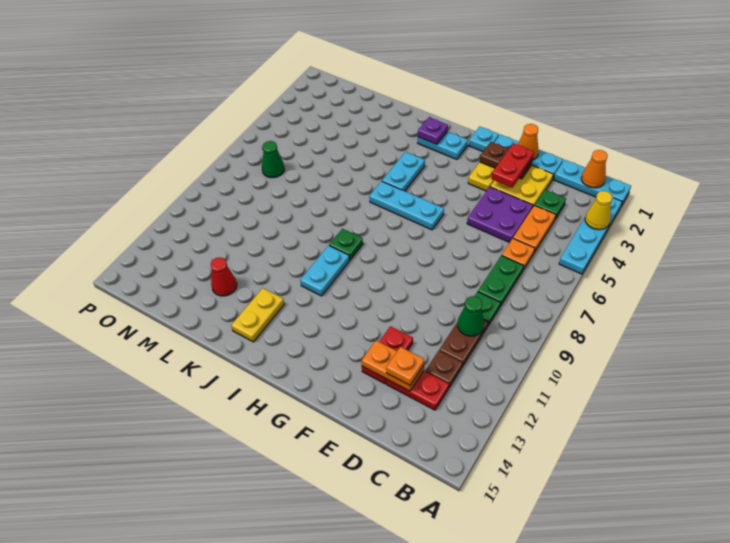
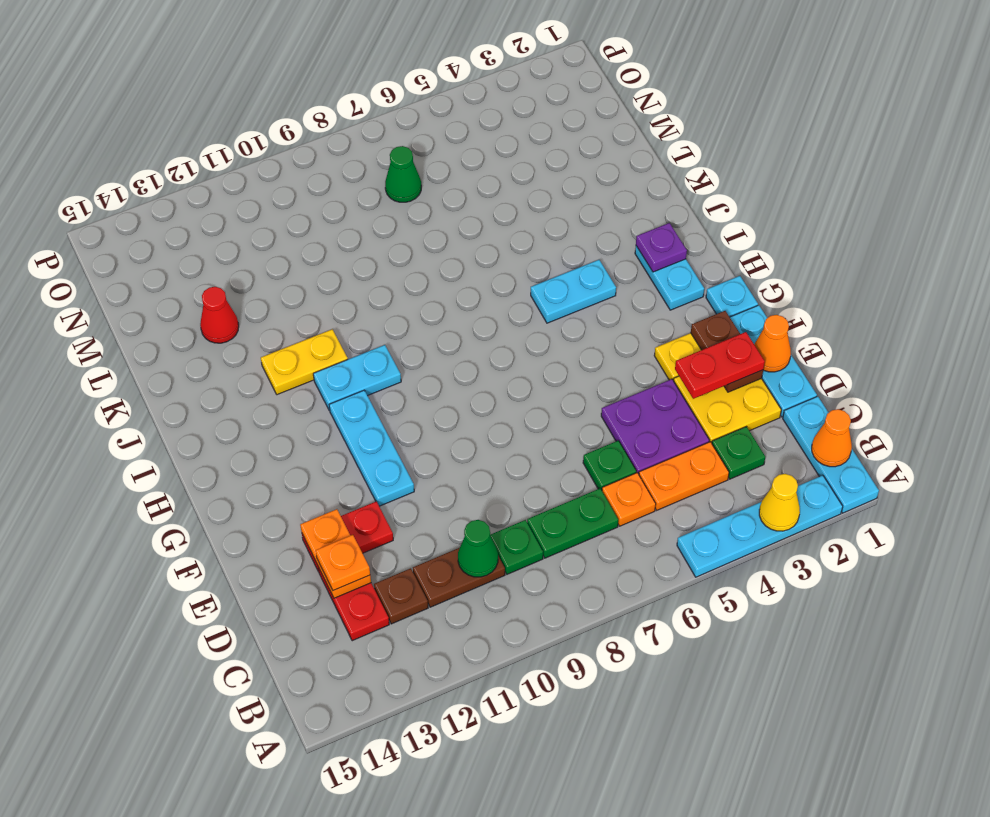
cyan plate G6:I6 level 1 -> cyan plate F11:H11 level 1
green plate I9 level 1 -> green plate D6 level 1
yellow plate J13:J14 level 1 -> yellow plate J11:J12 level 1

